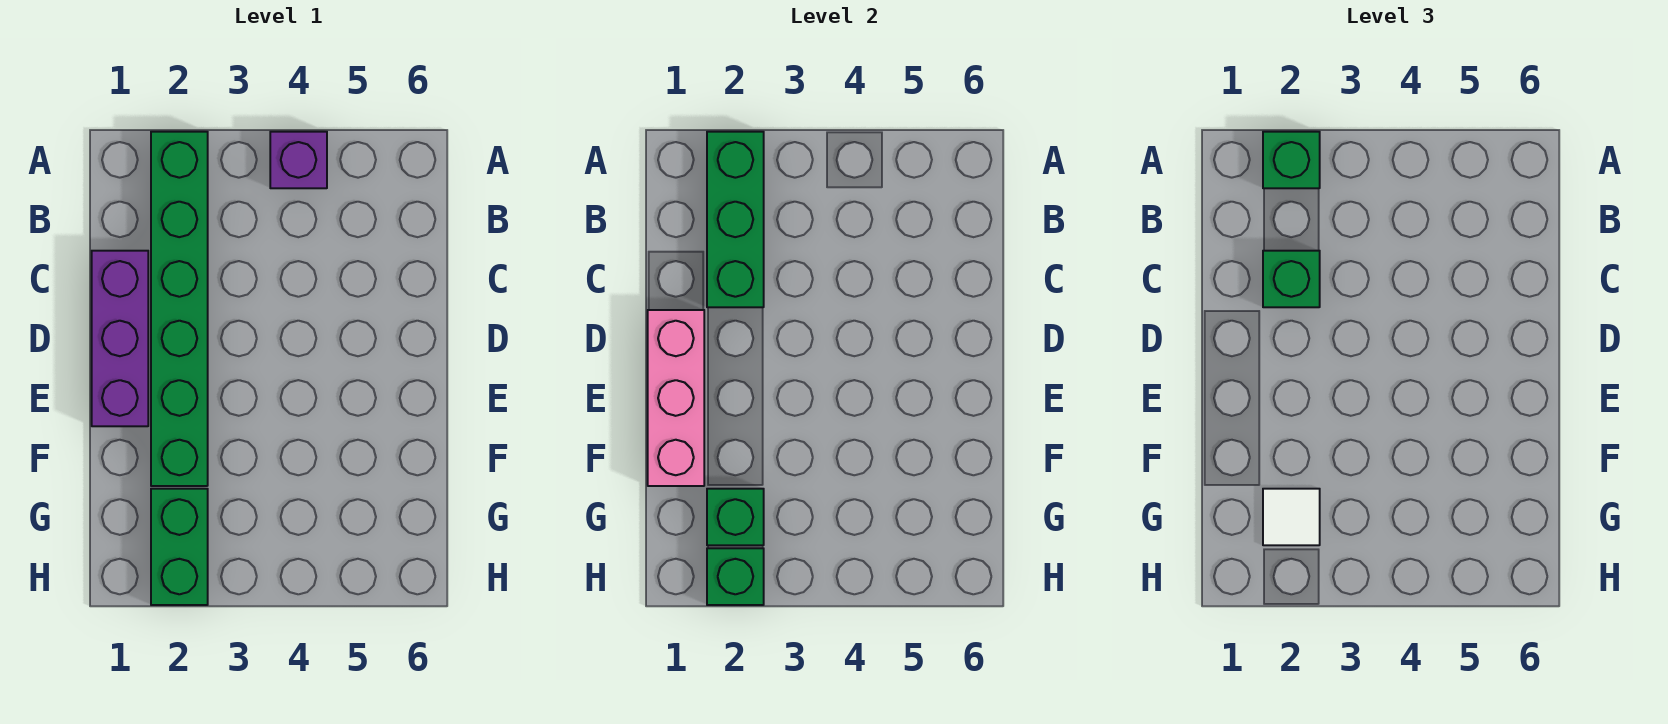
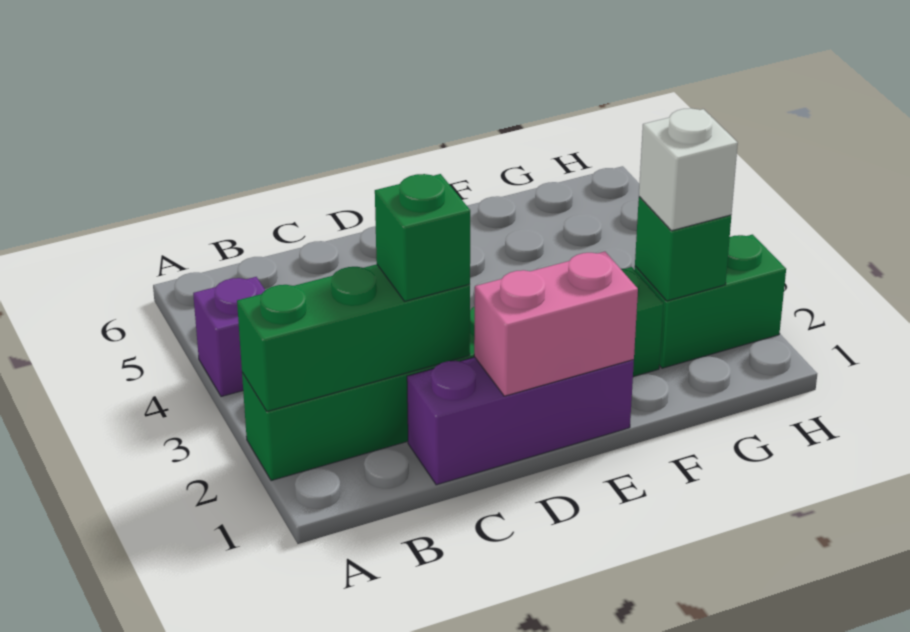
green brick A2 level 3 -> none
pink brick D1:F1 level 2 -> pink brick D1:E1 level 2
white tile G2 level 3 -> white brick G2 level 3
green brick H2 level 2 -> none

